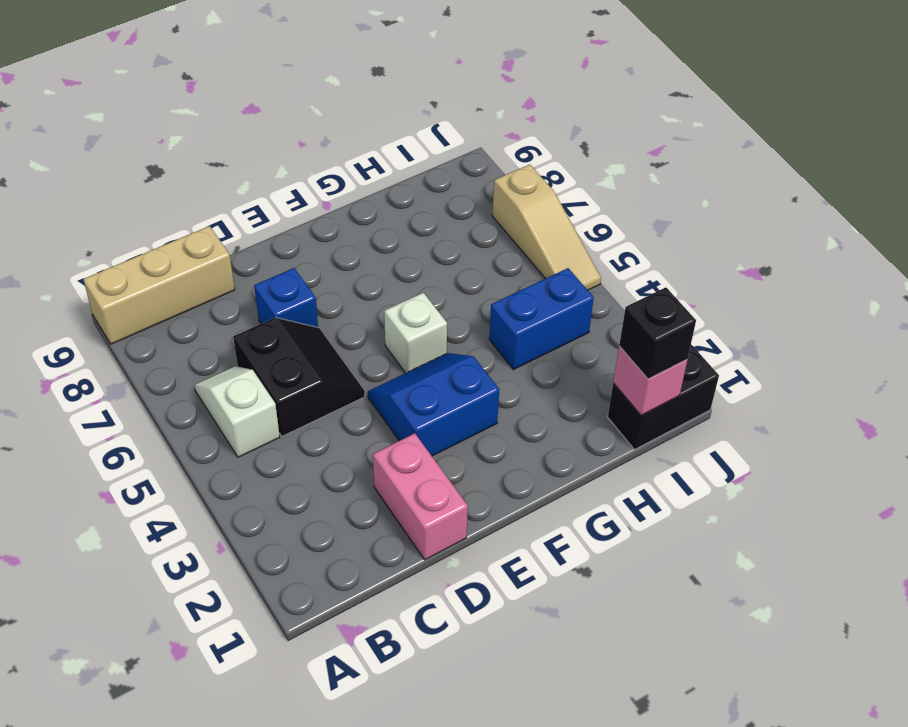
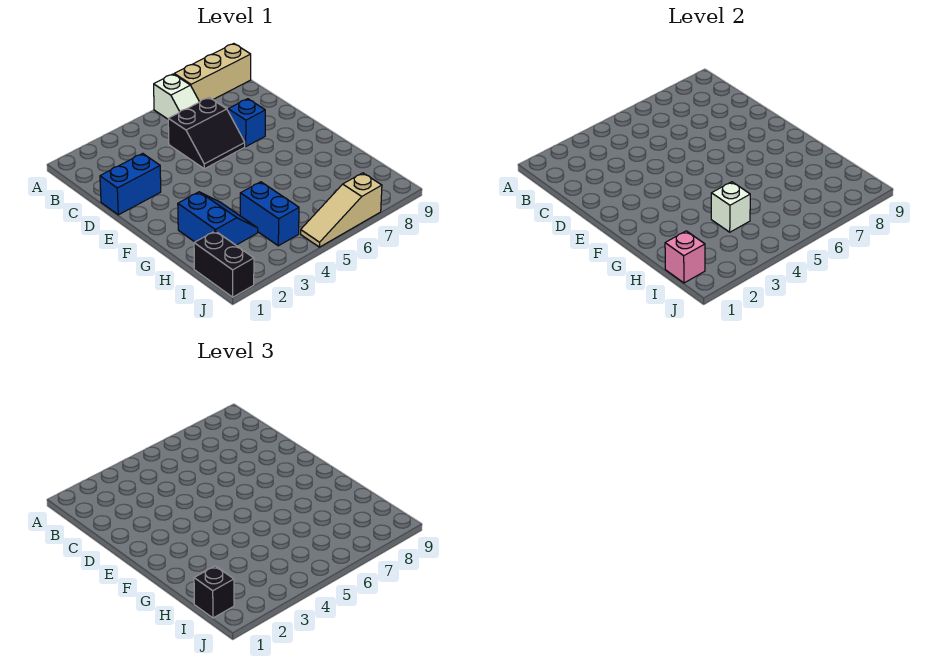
tan brick A9:C9 level 1 -> tan brick A7:A9 level 1
white slope B5:B6 level 1 top 5 -> white slope A6:B6 level 1 top A
pink brick D1:D2 level 1 -> blue brick D1:D2 level 1
blue slope E3:F4 level 1 top 3 -> blue slope G2:H3 level 1 top 2
white brick F5 level 1 -> white brick H4 level 2

